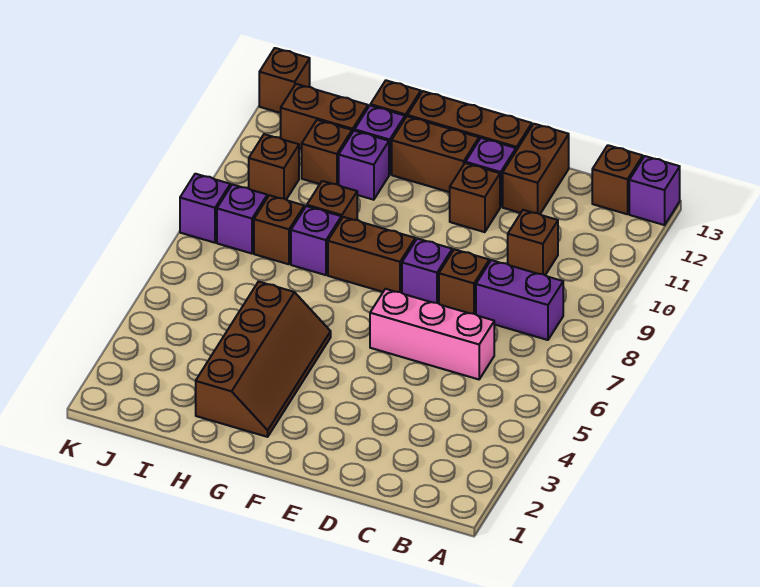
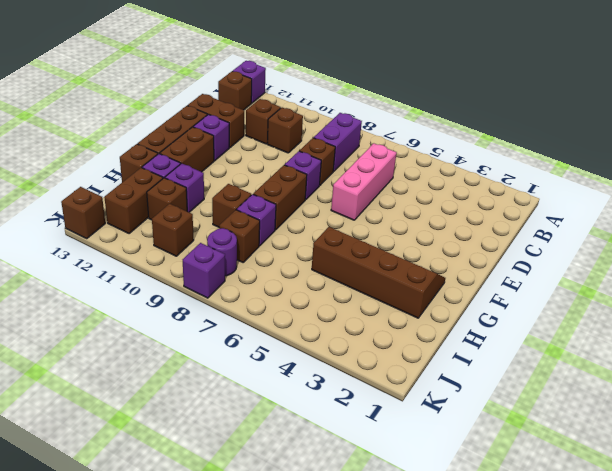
brown brick E11 level 1 -> brown brick C11 level 1
purple brick J8 level 1 -> purple round brick J8 level 1

